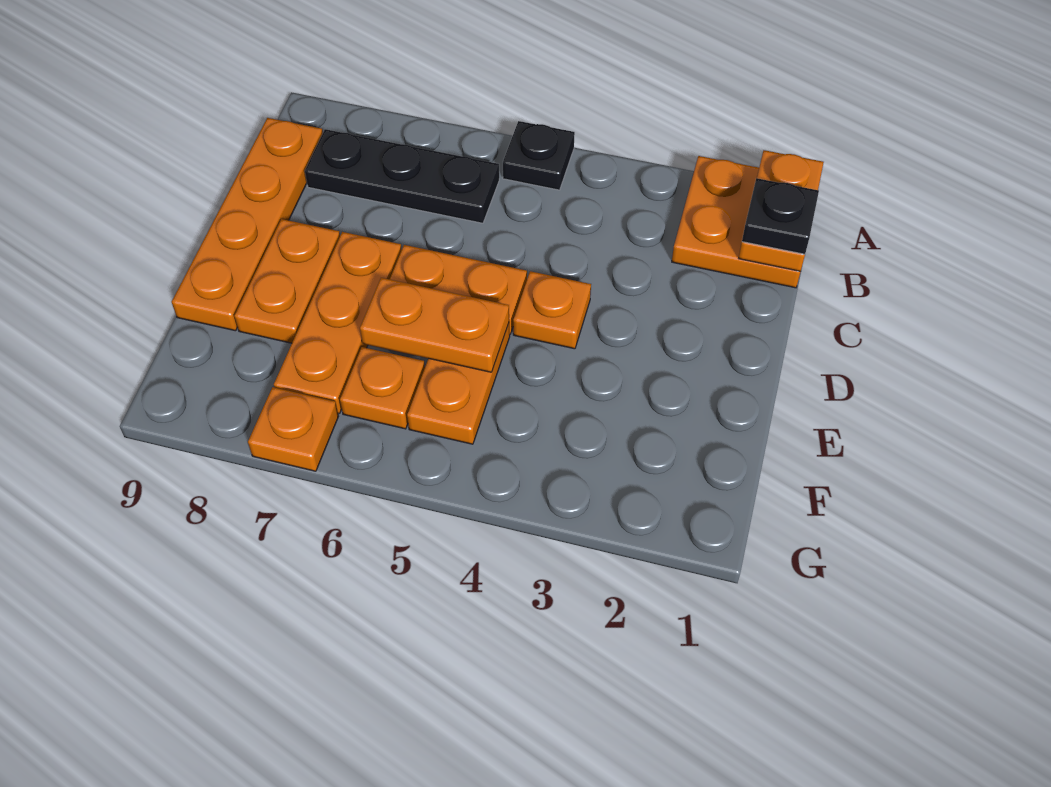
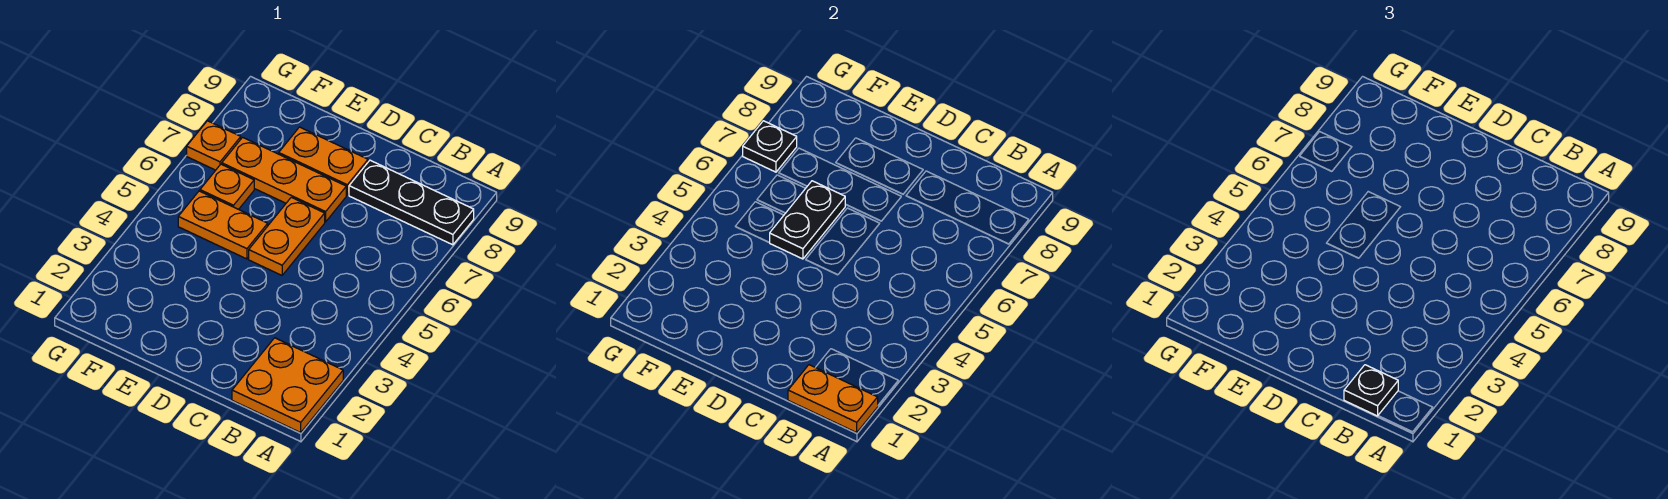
black plate A5 level 1 -> black plate G7 level 2
black plate B6:B8 level 1 -> black plate A8:C8 level 1
orange plate B9:E9 level 1 -> none
orange plate D4 level 1 -> none
orange plate E5:E6 level 2 -> black plate E5:E6 level 2

